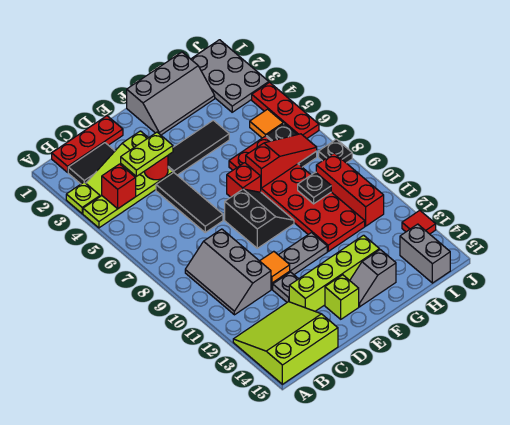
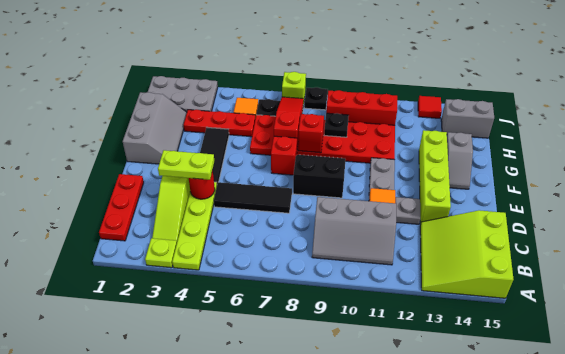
black tile B2:C2 level 1 -> none
red brick B4 level 2 -> red brick G8 level 2
lime plate C4:D4 level 3 -> lime plate D3:D4 level 3
lime brick E14 level 1 -> lime brick J7 level 1
red plate J4:J6 level 1 -> red plate H3:H5 level 1

